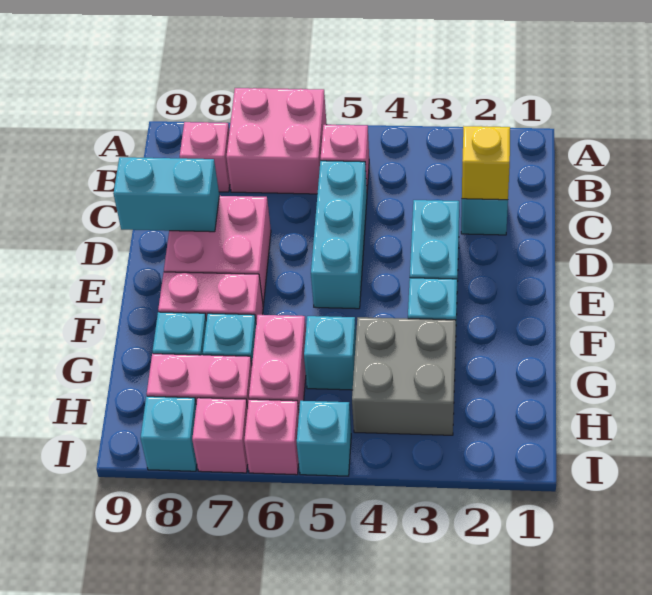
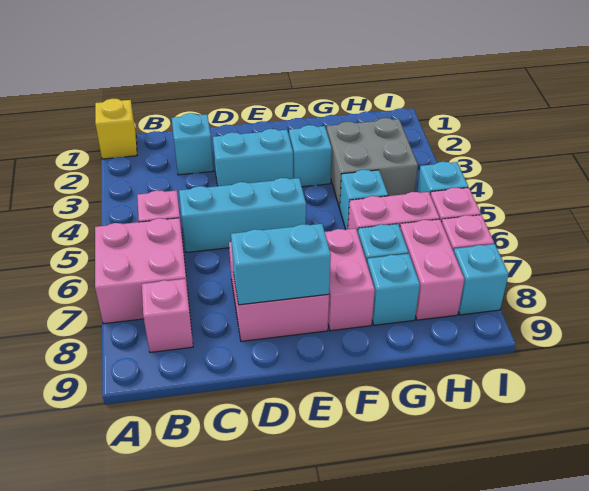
yellow brick C2 level 2 -> yellow brick A1 level 1
cyan brick D8:D9 level 2 -> cyan brick D8:E8 level 2

